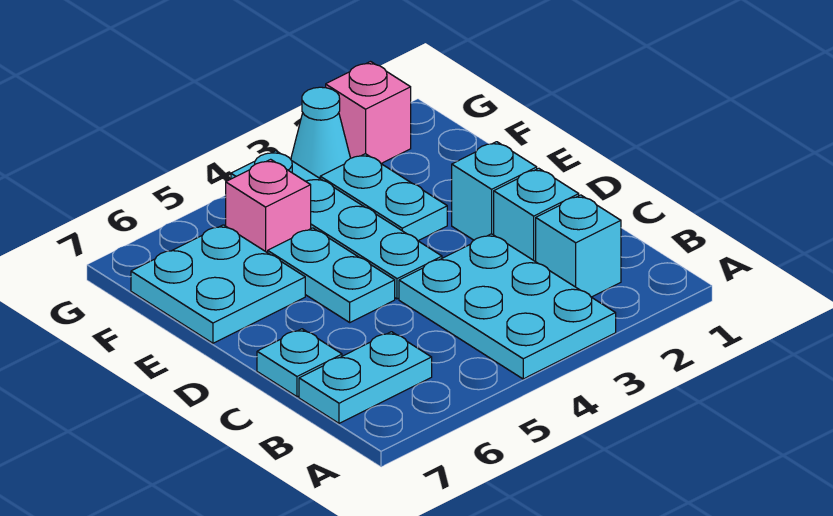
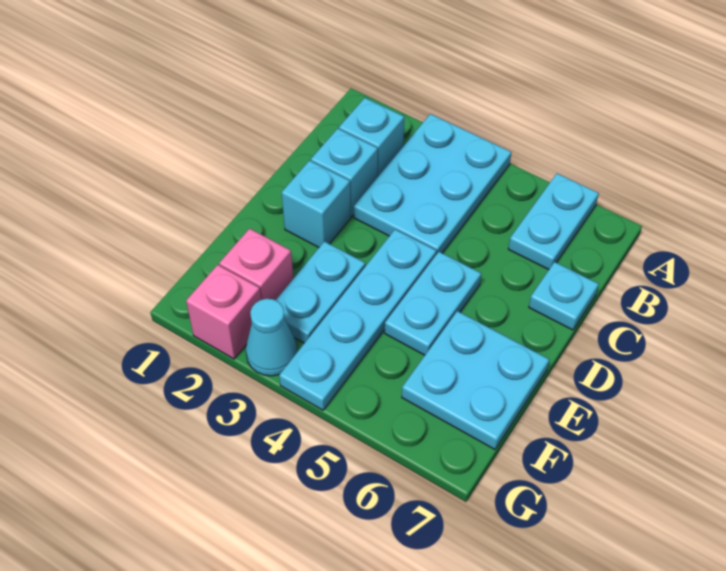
cyan plate B6:B7 level 1 -> cyan plate A6:B6 level 1
pink brick F5 level 1 -> pink brick F2 level 1

